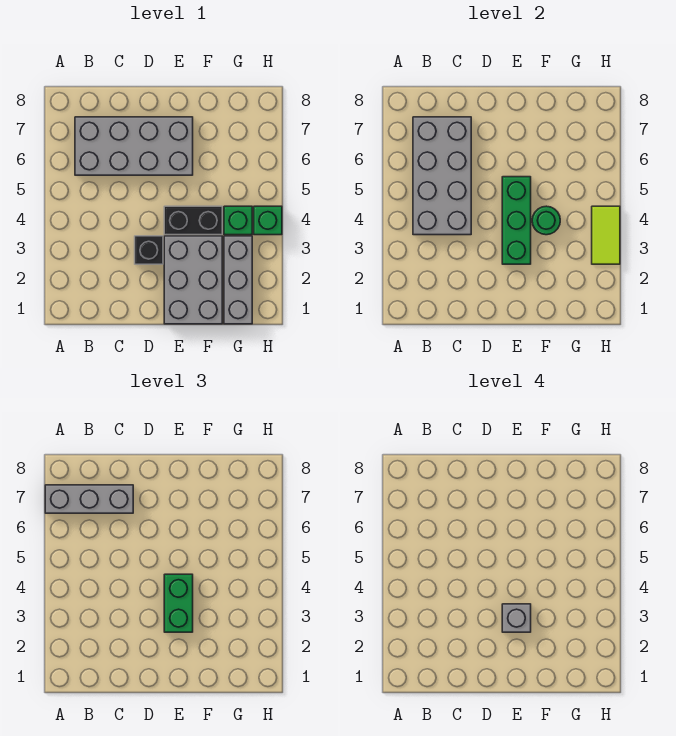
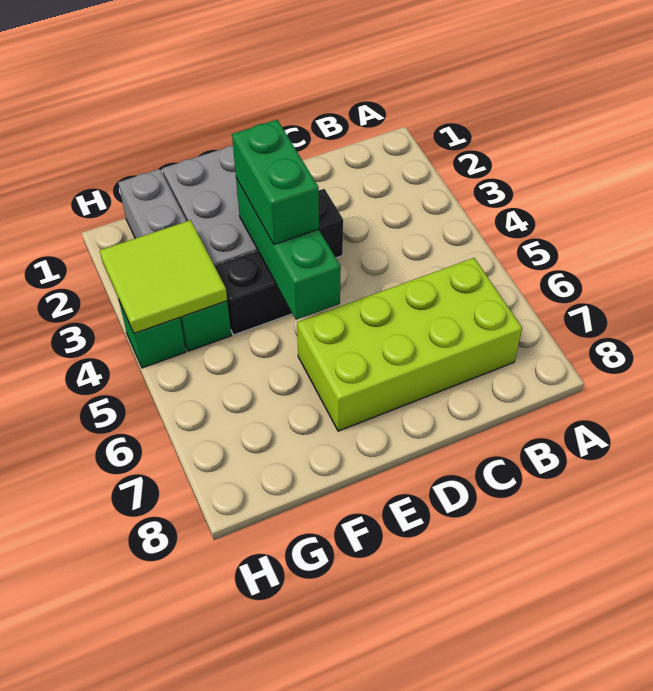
grey brick A7:C7 level 3 -> none
grey brick B4:C7 level 2 -> none
grey brick B6:E7 level 1 -> lime brick B6:E7 level 1
grey brick E3 level 4 -> none
green round brick F4 level 2 -> none
lime tile H3:H4 level 2 -> lime tile G3:H4 level 2

